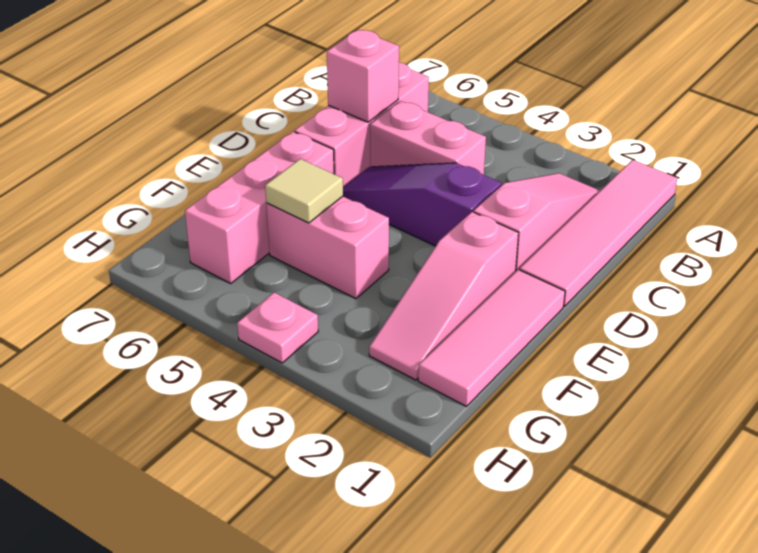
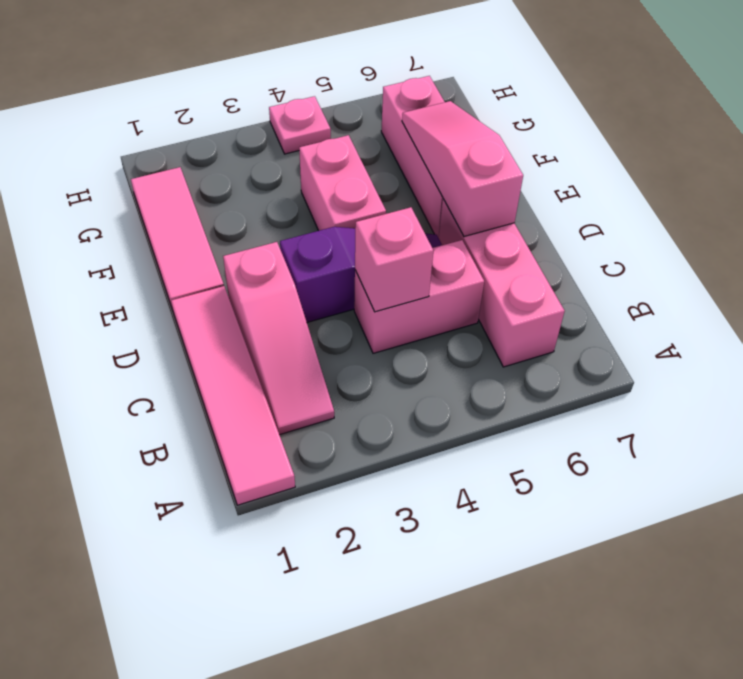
pink brick C6 level 2 -> pink brick C4 level 2
pink slope E2:G2 level 1 top E -> pink slope D6:F6 level 2 top D
pink brick F4:F5 level 1 -> pink brick E4:F4 level 1
tan tile F5 level 2 -> none

